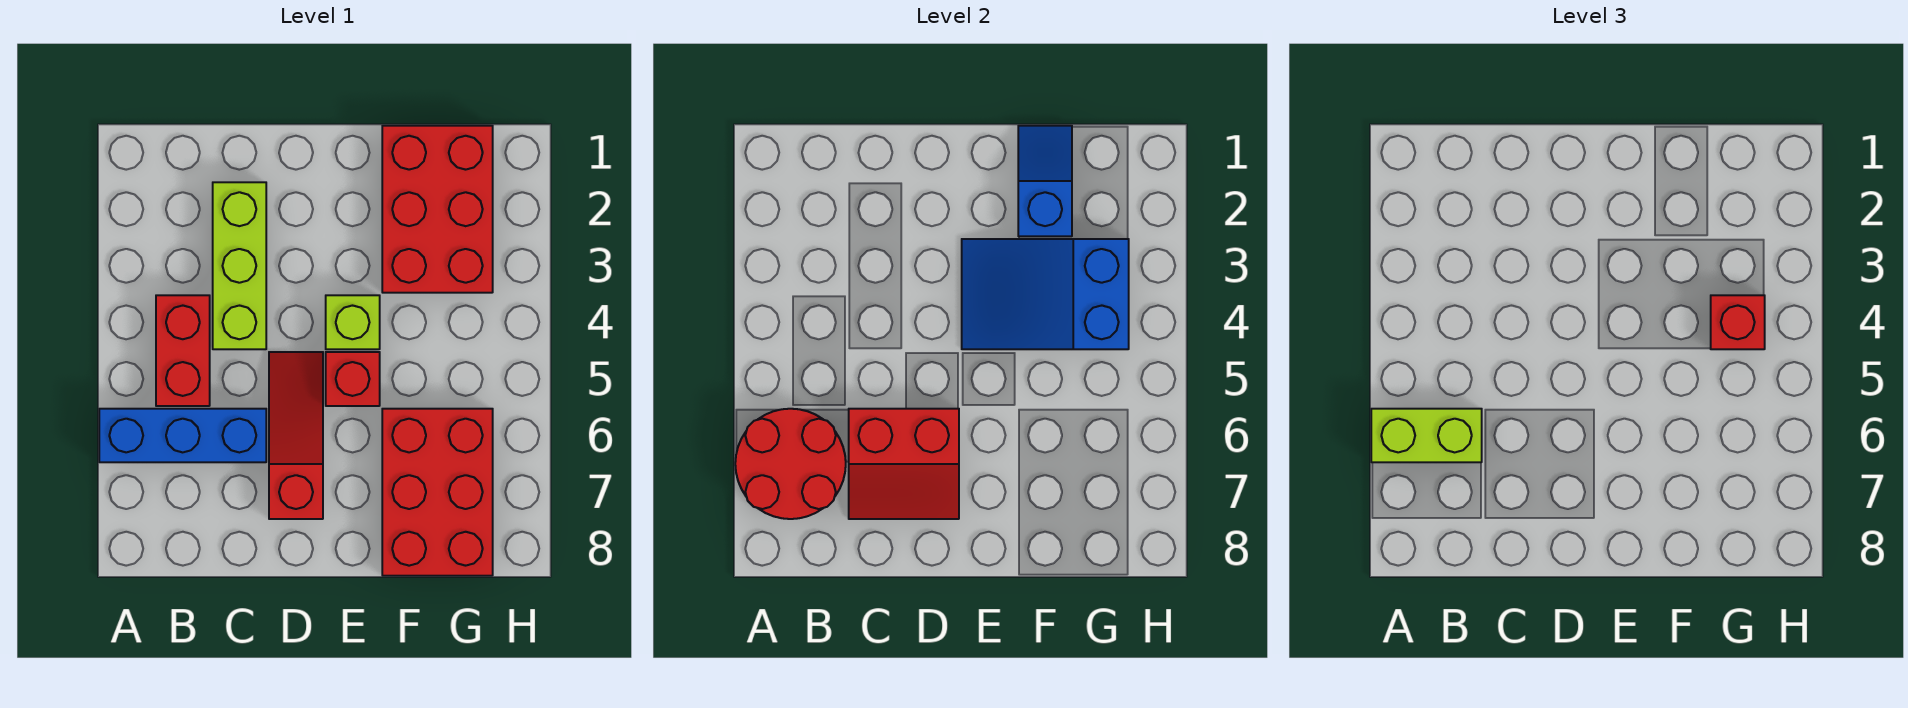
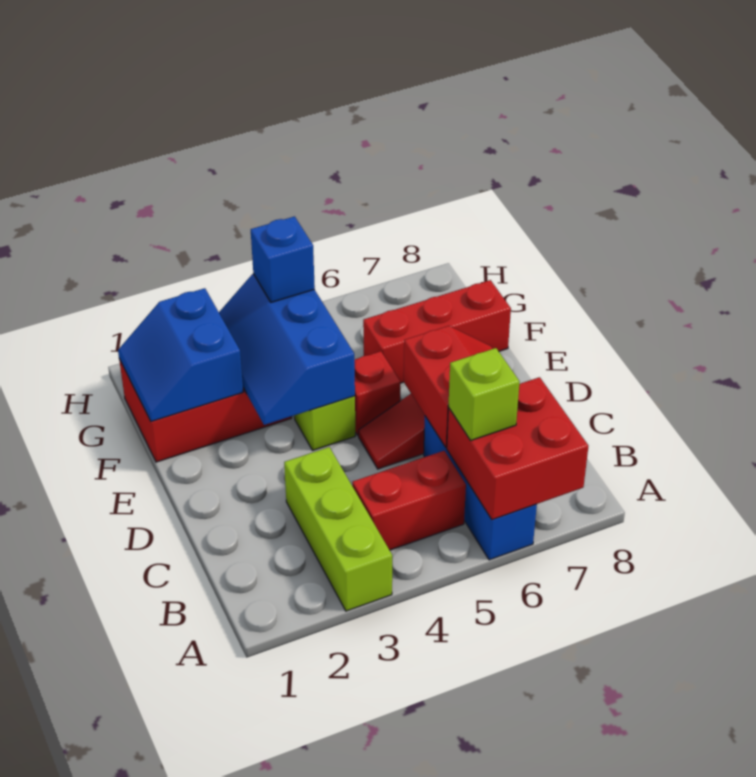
red round brick A6:B7 level 2 -> red brick A6:B7 level 2
lime brick A6:B6 level 3 -> lime brick B6 level 3
lime brick C2:C4 level 1 -> lime brick A3:C3 level 1
blue slope E3:G4 level 2 top G -> blue slope E3:G4 level 2 top 4
blue slope F1:F2 level 2 top 2 -> blue slope F1:G2 level 2 top 2
red brick F6:G8 level 1 -> red brick F6:F8 level 1
red brick G4 level 3 -> blue brick G4 level 3

